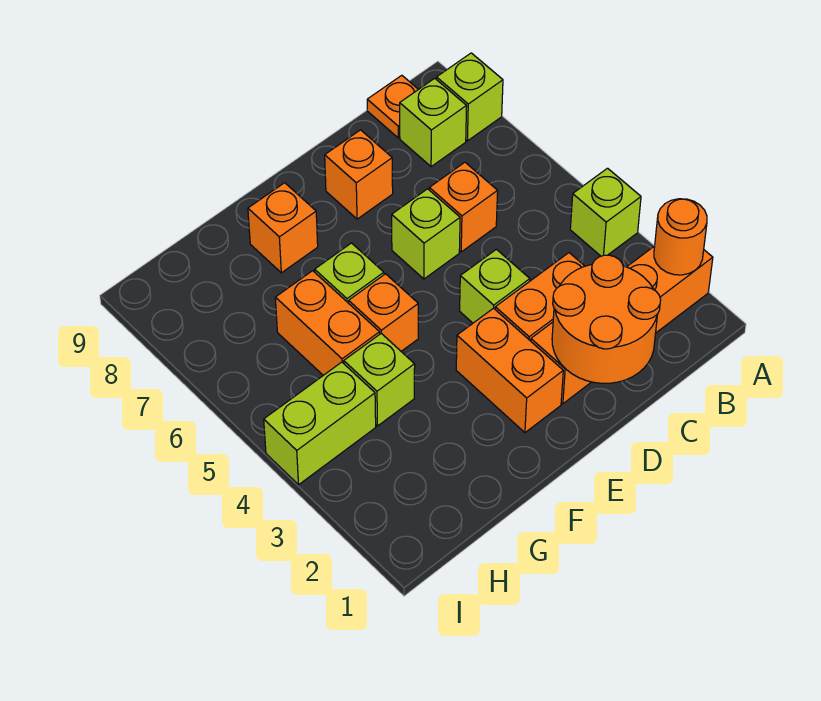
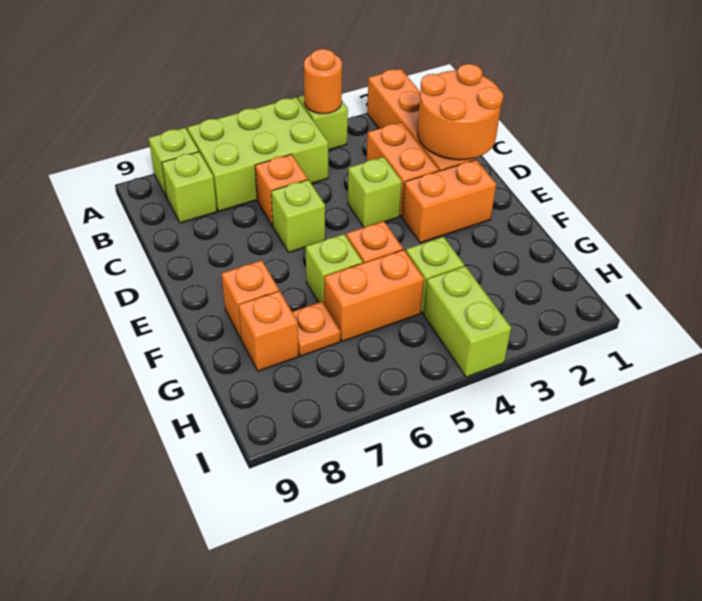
orange round brick A2 level 2 -> orange round brick A4 level 2
none -> lime brick A5:B7 level 1
orange plate B9 level 1 -> orange plate G7 level 1
orange brick D8 level 1 -> orange brick G8 level 1

